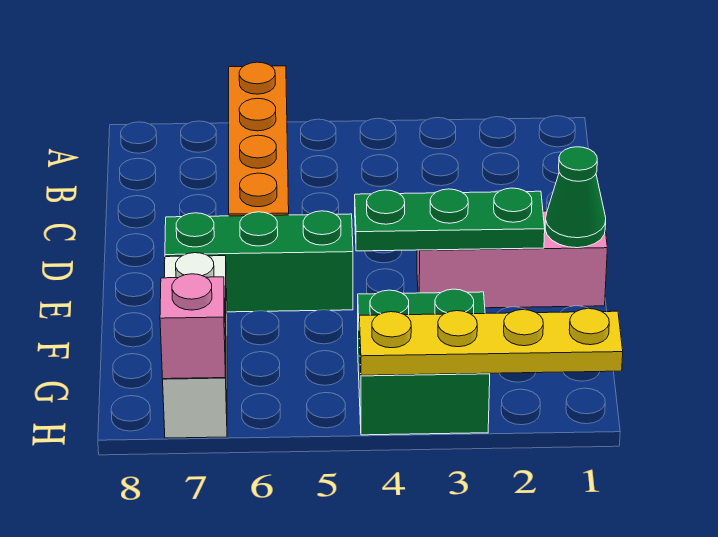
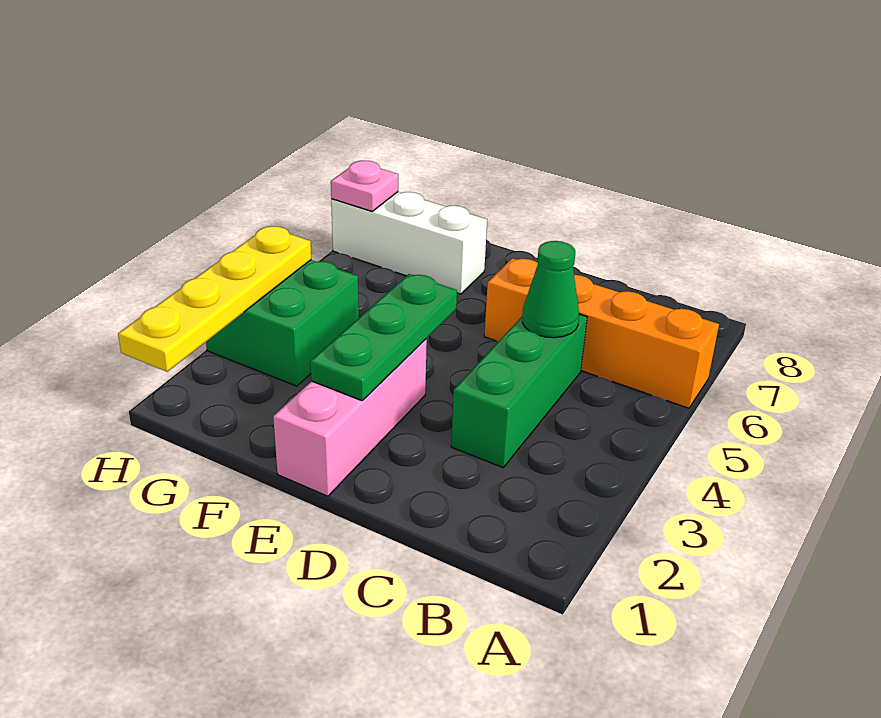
green cone E1 level 2 -> green cone C5 level 2
green brick E5:E7 level 1 -> green brick C3:C5 level 1
pink brick H7 level 2 -> pink plate H7 level 2

